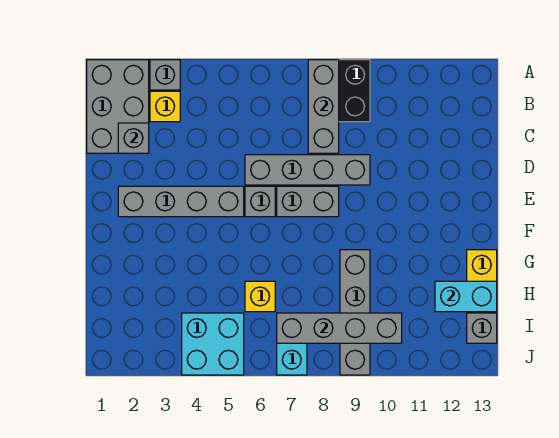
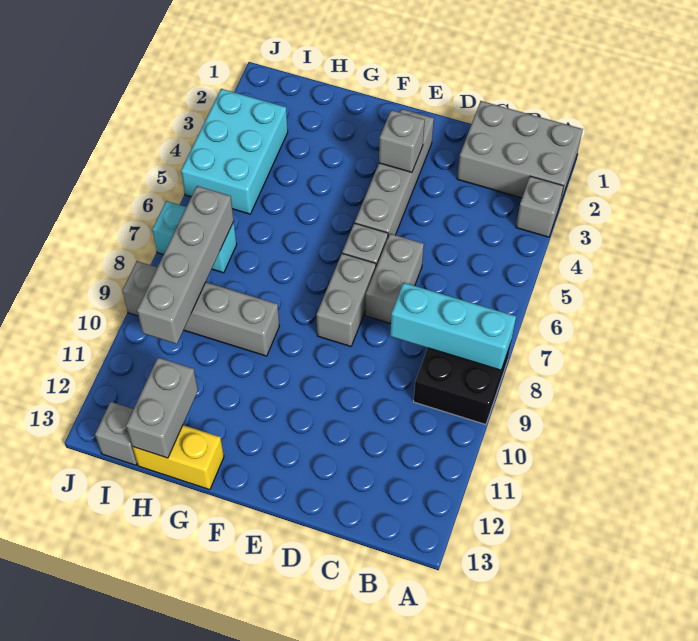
grey brick A8:C8 level 2 -> cyan brick A8:C8 level 2
yellow brick B3 level 1 -> none
grey brick C2 level 2 -> grey brick E3 level 2
grey brick D6:D9 level 1 -> grey brick D6:D7 level 1
yellow brick H6 level 1 -> none
cyan brick H12:H13 level 2 -> grey brick H12:H13 level 2
cyan brick I4:J5 level 1 -> cyan brick I3:J5 level 1

